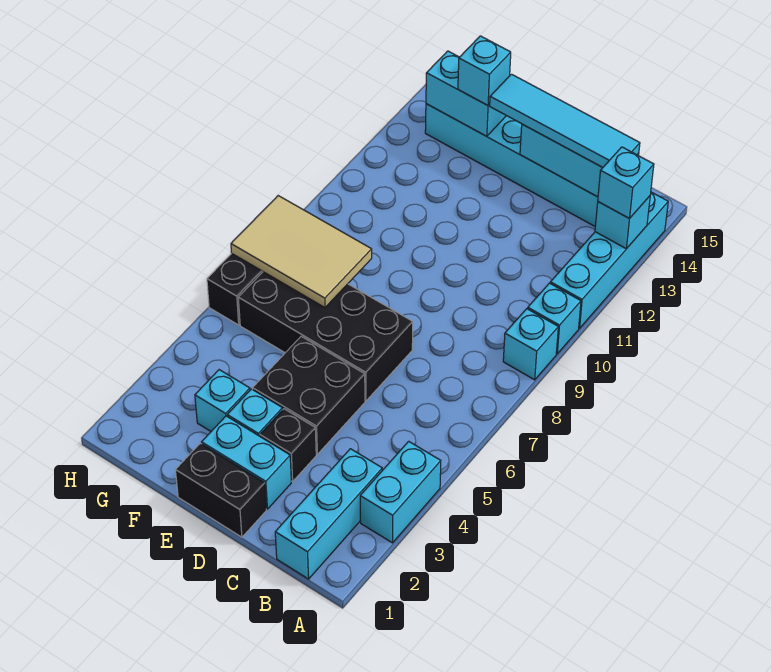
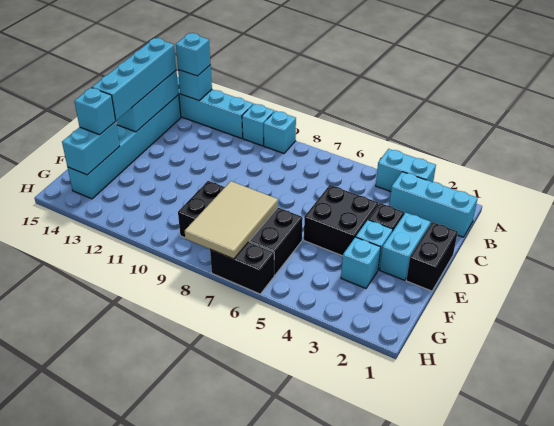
cyan tile B14:E14 level 3 -> cyan brick B14:E14 level 3
black brick D6:G7 level 1 -> black brick F6:G9 level 1

